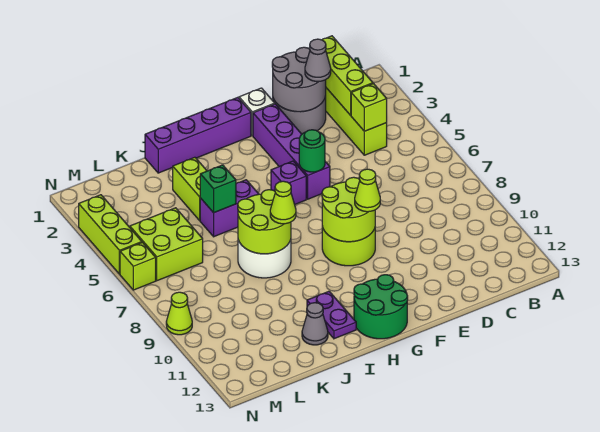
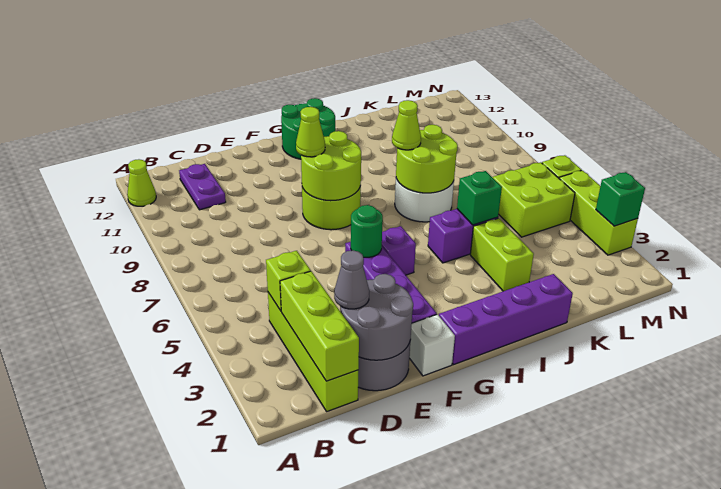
purple plate I11:I12 level 1 -> purple plate C11:C12 level 1
grey cone J12 level 1 -> none
none -> green brick N3 level 2
lime cone N9 level 1 -> lime cone A12 level 1

